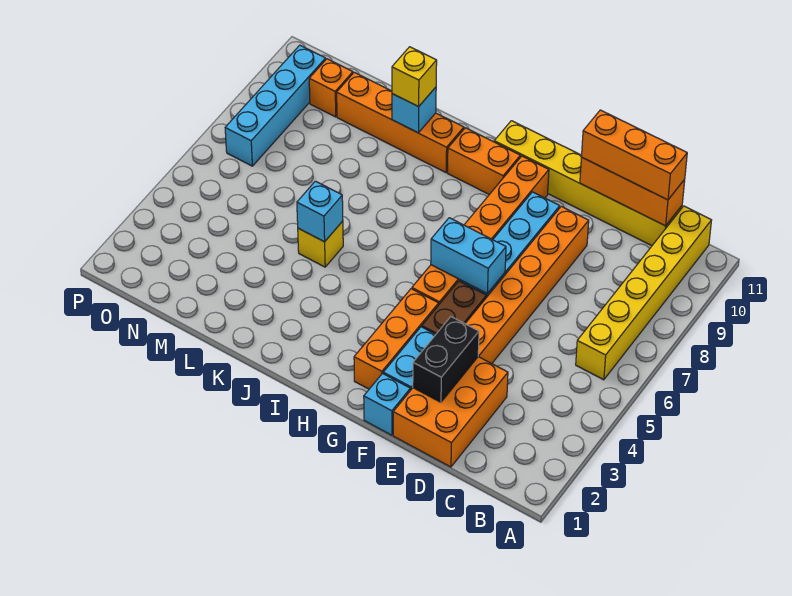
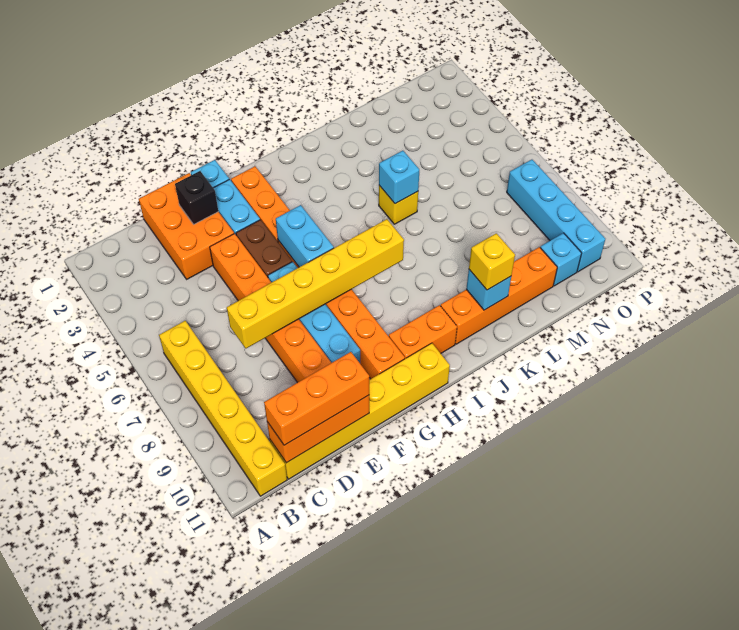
none -> yellow brick D7:I7 level 2
black brick E2:E3 level 2 -> black brick E2 level 2
cyan brick F6:G6 level 2 -> cyan brick G5:G6 level 2
orange brick N10 level 1 -> cyan brick N10 level 1

